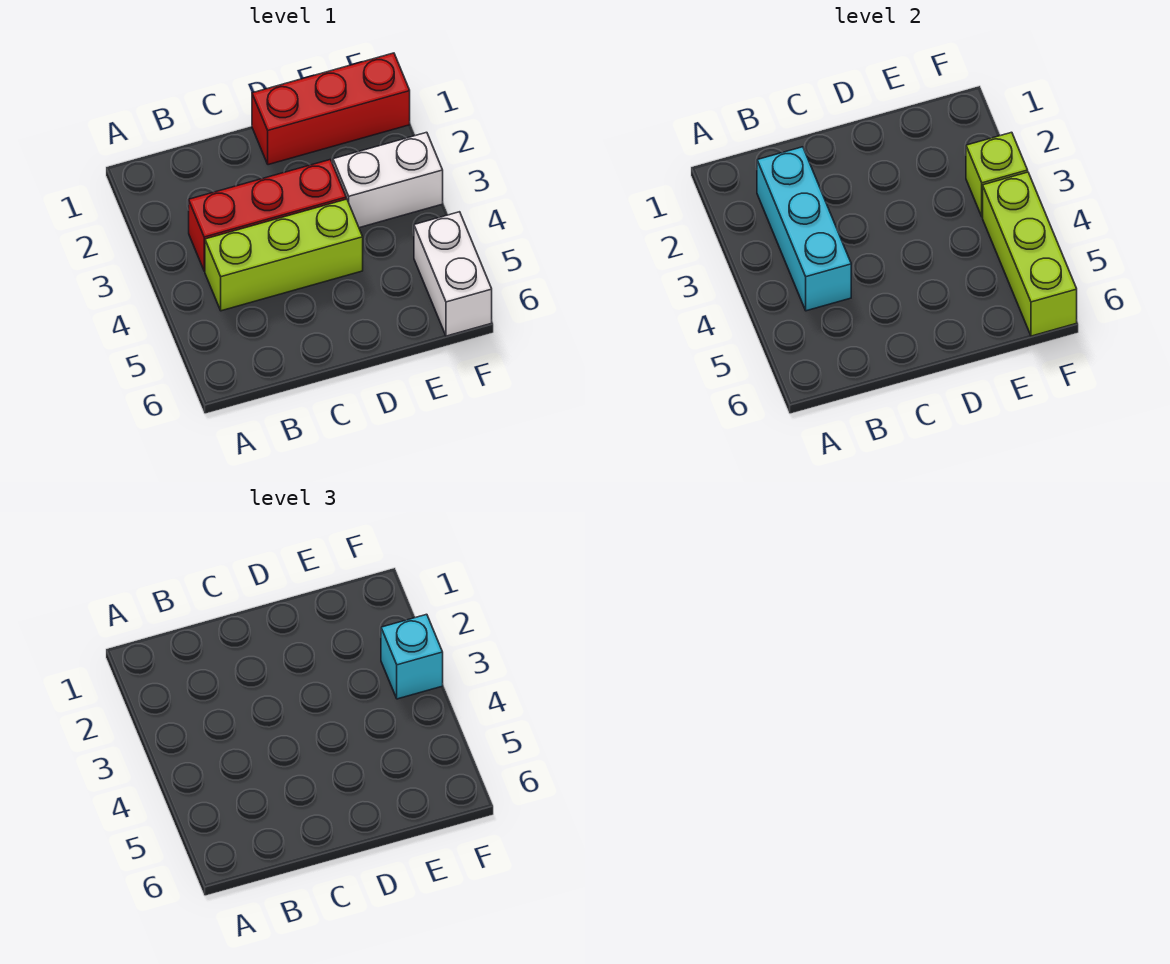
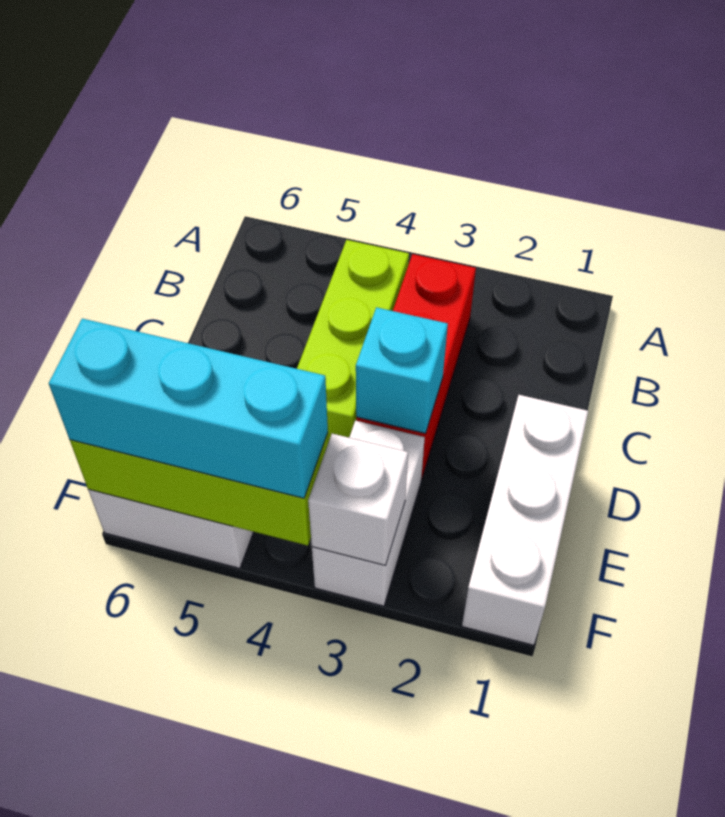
cyan brick B2:B4 level 2 -> cyan brick F4:F6 level 3
red brick D1:F1 level 1 -> white brick D1:F1 level 1
lime brick F3 level 2 -> white brick F3 level 2
cyan brick F3 level 3 -> cyan brick D3 level 2

